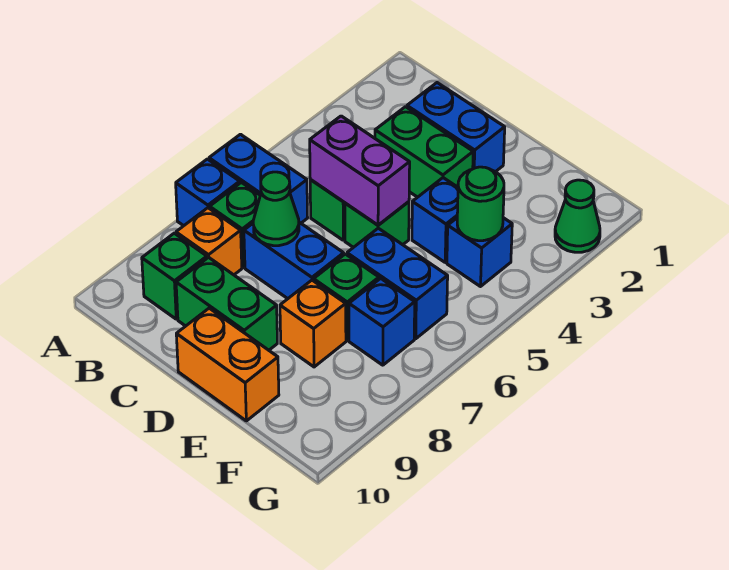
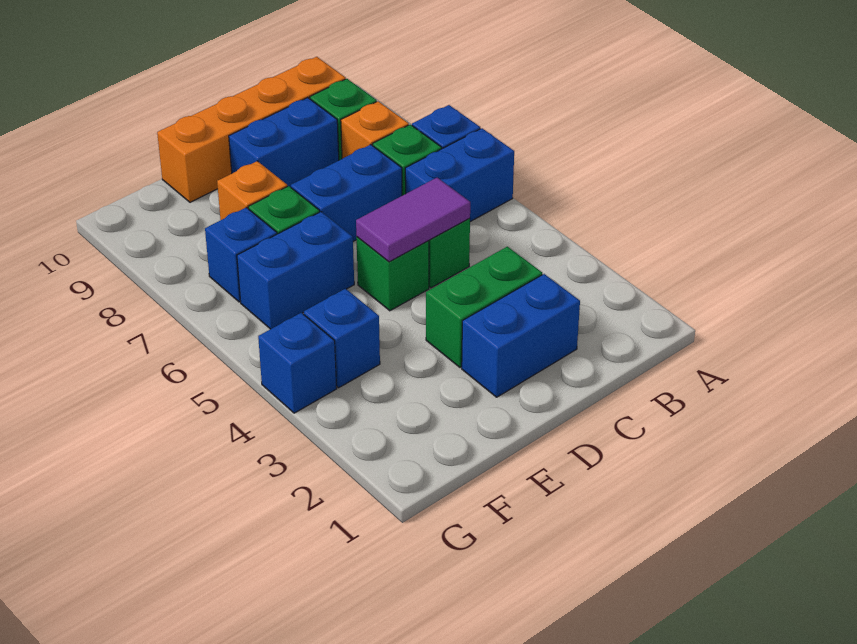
purple brick C5:D5 level 2 -> purple tile C5:D5 level 2
green cone C7 level 2 -> none
green brick C9:D9 level 1 -> blue brick C9:D9 level 1
orange brick D10:E10 level 1 -> orange brick B10:E10 level 1
blue brick E4 level 1 -> blue brick G4 level 1
green round brick F4 level 2 -> none
green cone G2 level 1 -> none

